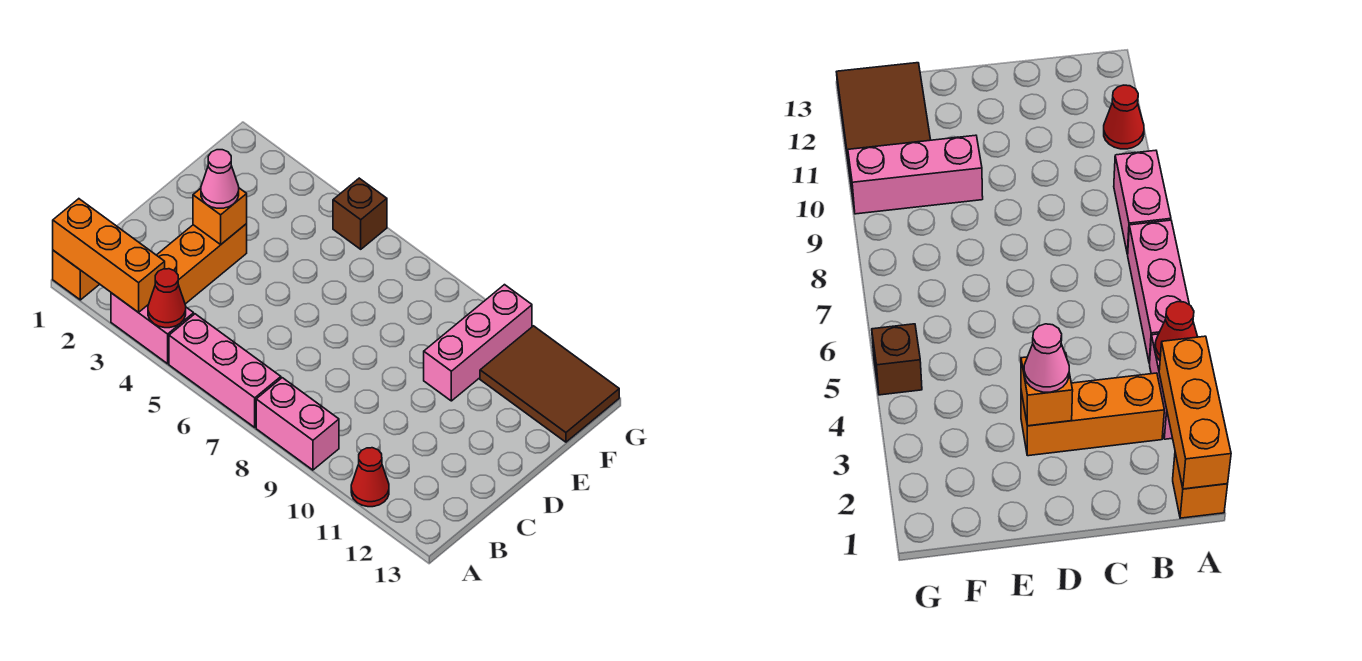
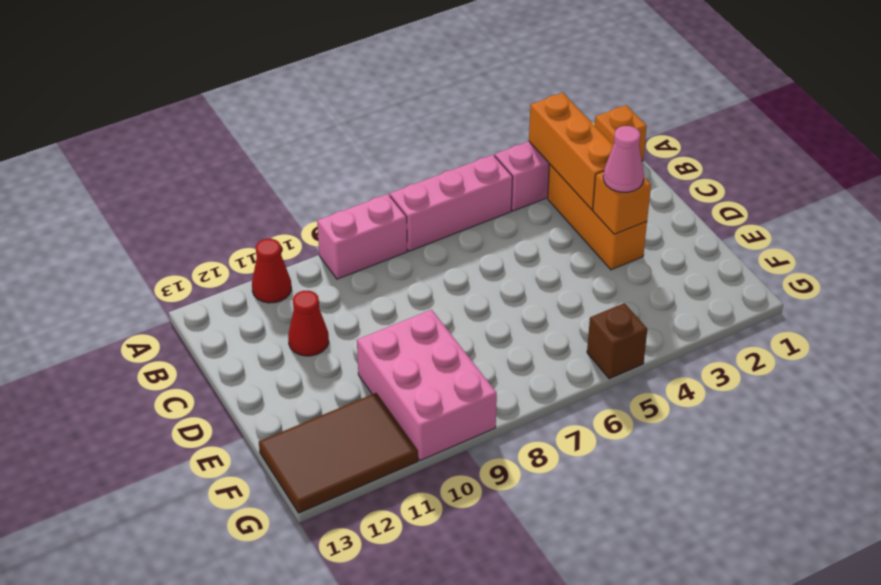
orange brick A1:A3 level 2 -> orange brick A3:C3 level 2
red cone A4 level 2 -> red cone C11 level 1
pink brick E10:G10 level 1 -> pink brick E9:G10 level 1

